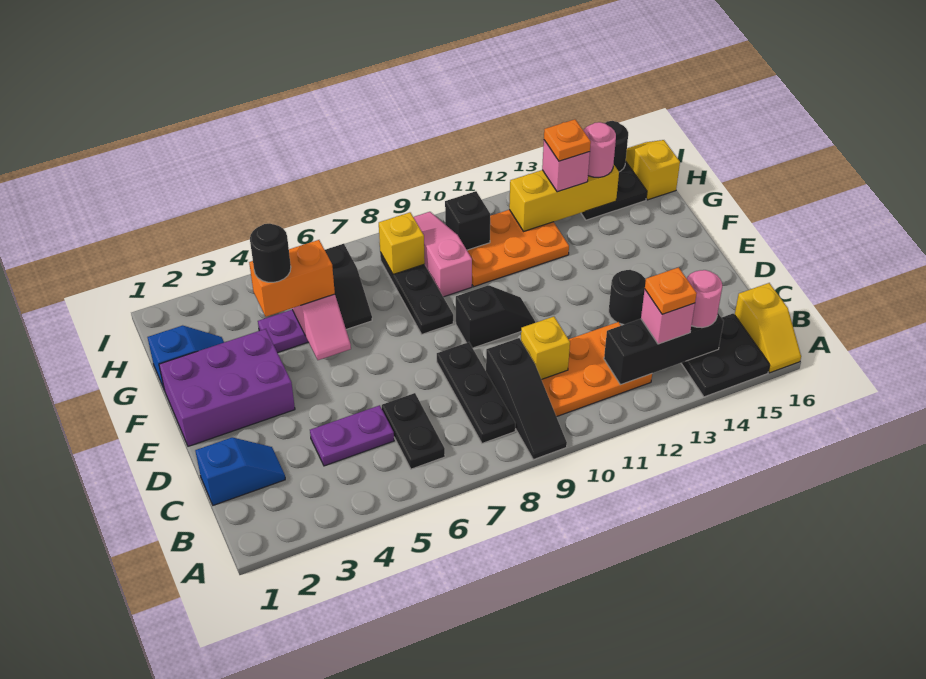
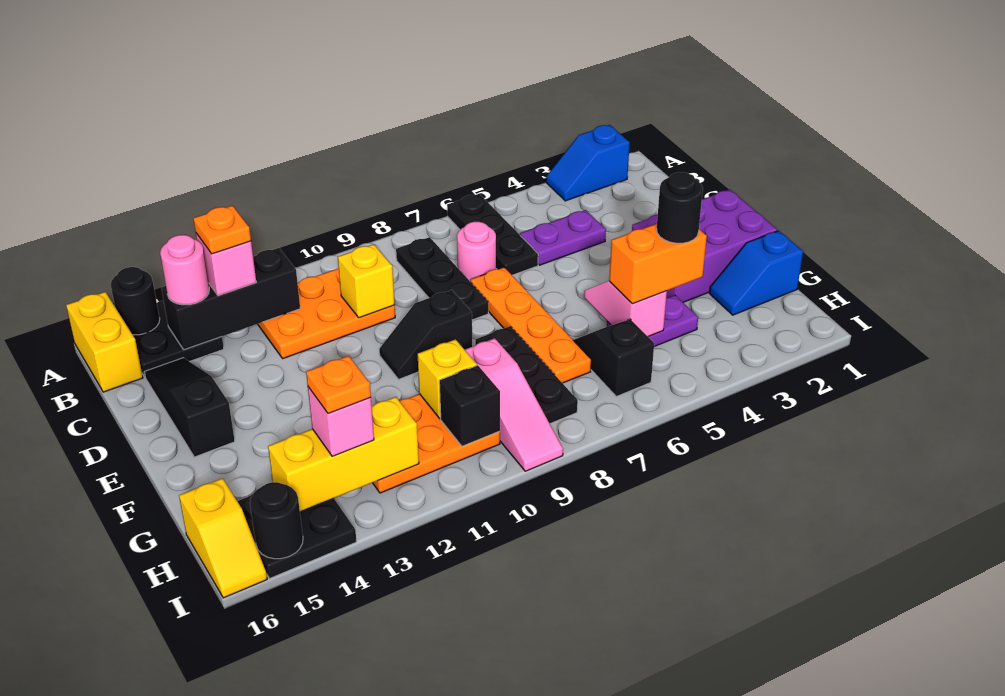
black slope A9:C9 level 1 top C -> black slope C15:E15 level 1 top E
yellow slope A16:B16 level 1 top B -> yellow brick A16:B16 level 1
black plate B6:C6 level 1 -> black plate A6:C6 level 1
blue slope C1:C2 level 1 top 1 -> blue slope A2:A3 level 1 top 2
none -> orange plate D7:G7 level 1
black round brick D13 level 1 -> black round brick A15 level 2
yellow brick H8 level 2 -> yellow brick G10 level 2
pink round brick H14 level 3 -> pink round brick C7 level 1

